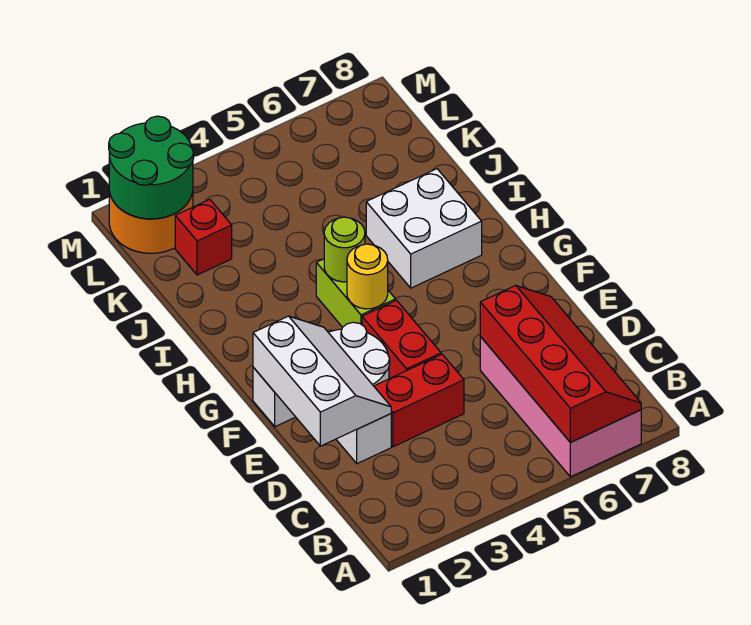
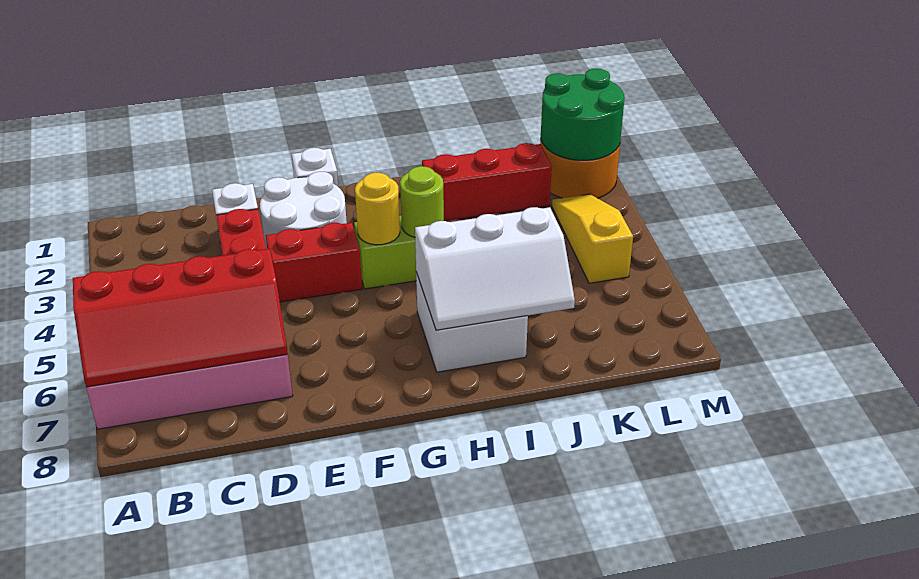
white slope D1:F2 level 2 top 1 -> white slope H6:J7 level 2 top 6
red brick K2 level 1 -> red brick I2:K2 level 1
none -> yellow slope L3:L5 level 1 top 5

